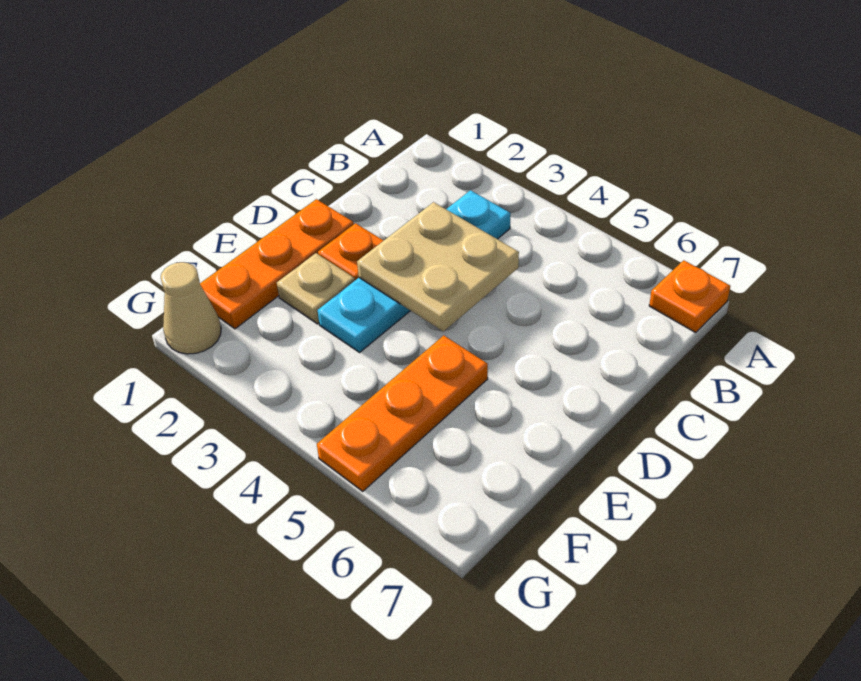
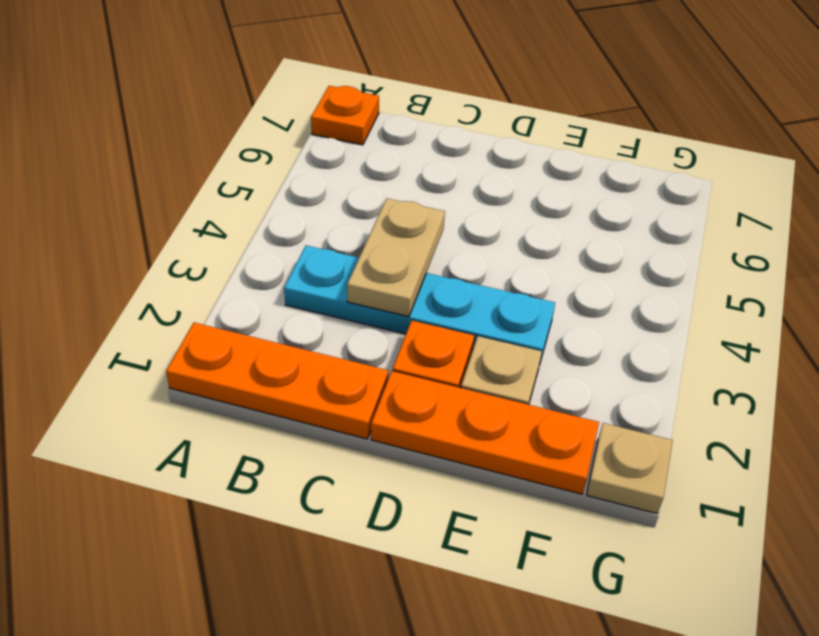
tan plate C3:D4 level 2 -> tan plate C3:C4 level 2
orange plate E5:G5 level 1 -> orange plate A1:C1 level 1
tan cone G1 level 1 -> tan plate G1 level 1

